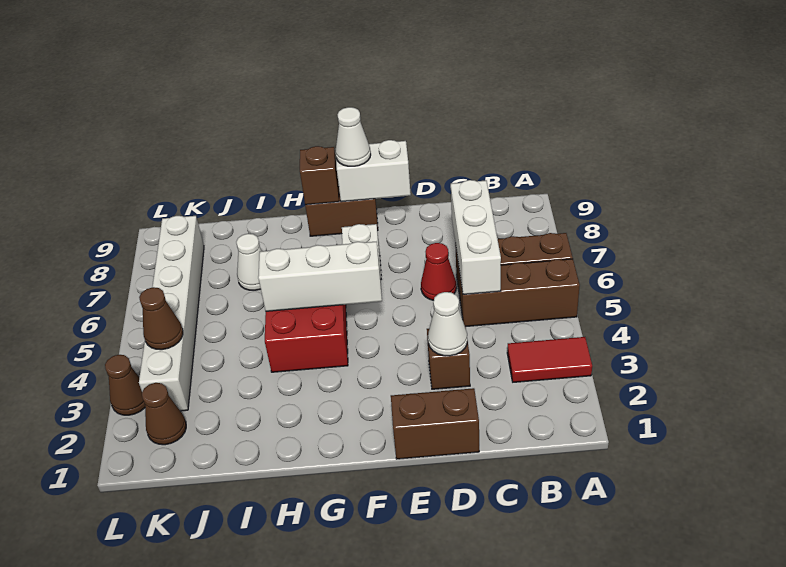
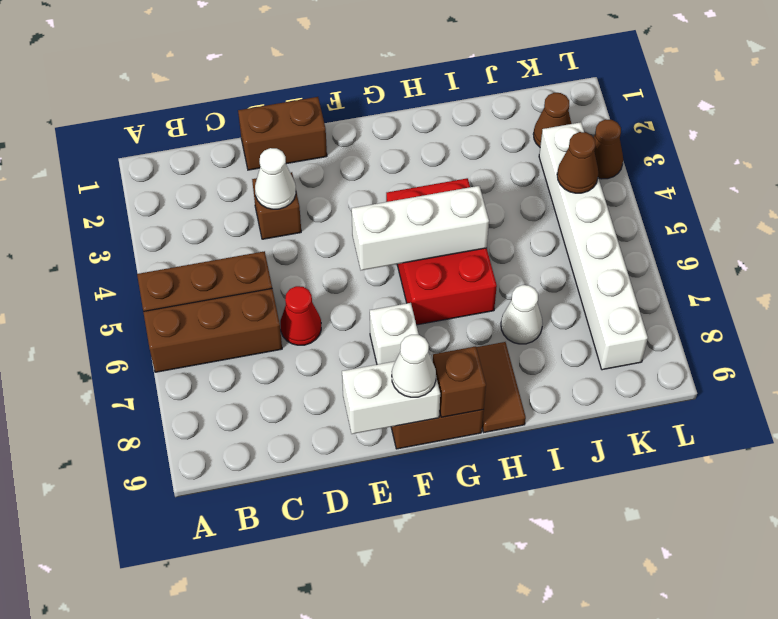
red tile A3:B3 level 1 -> none
white brick C5:C7 level 2 -> none
none -> brown tile H8:H9 level 1

